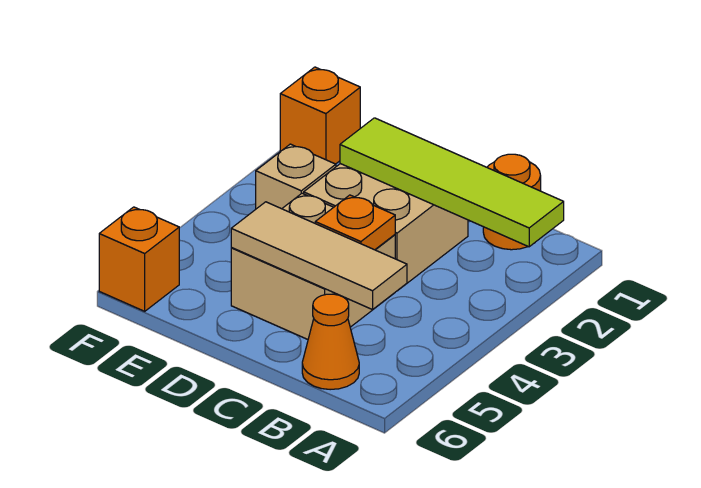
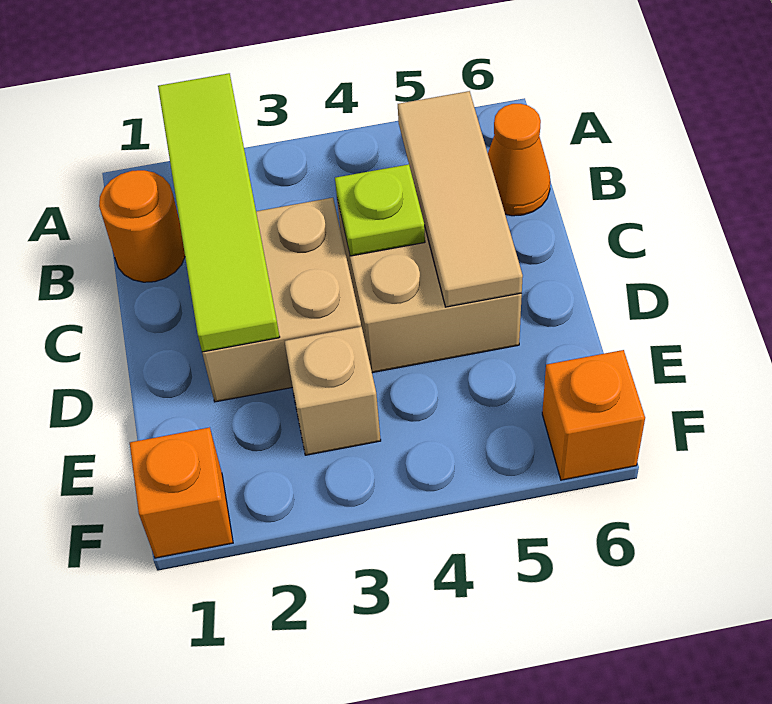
orange plate C4 level 2 -> lime plate C4 level 2

